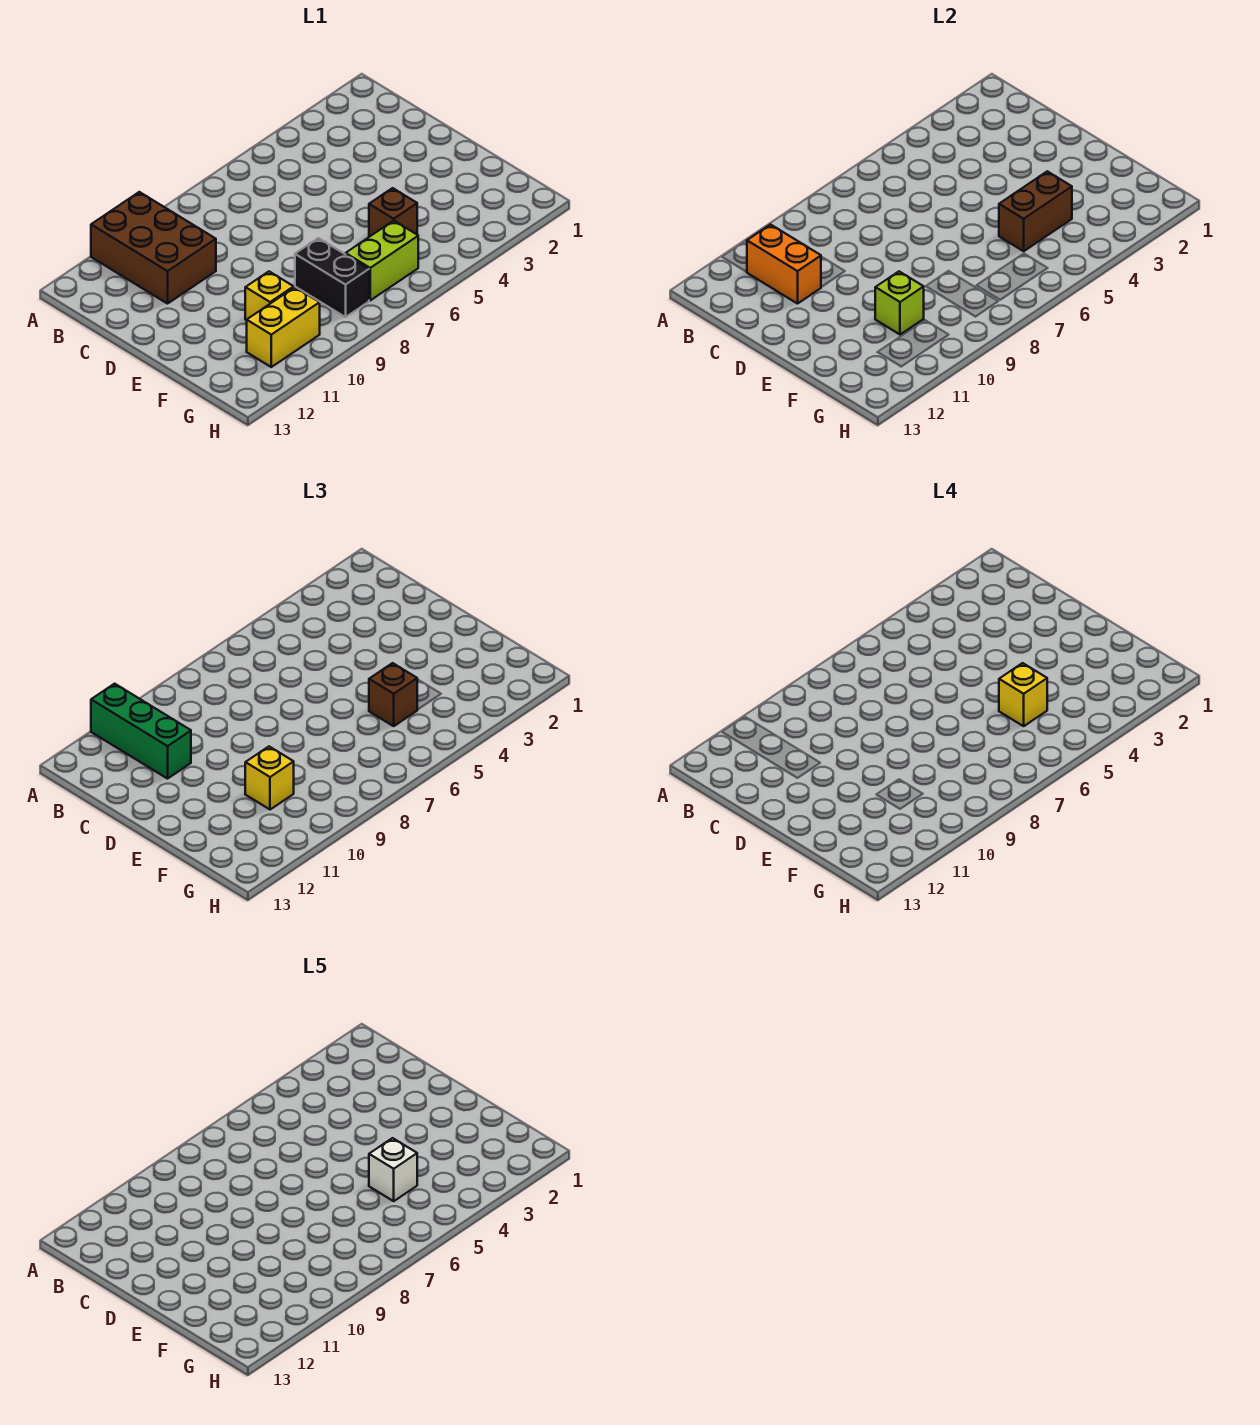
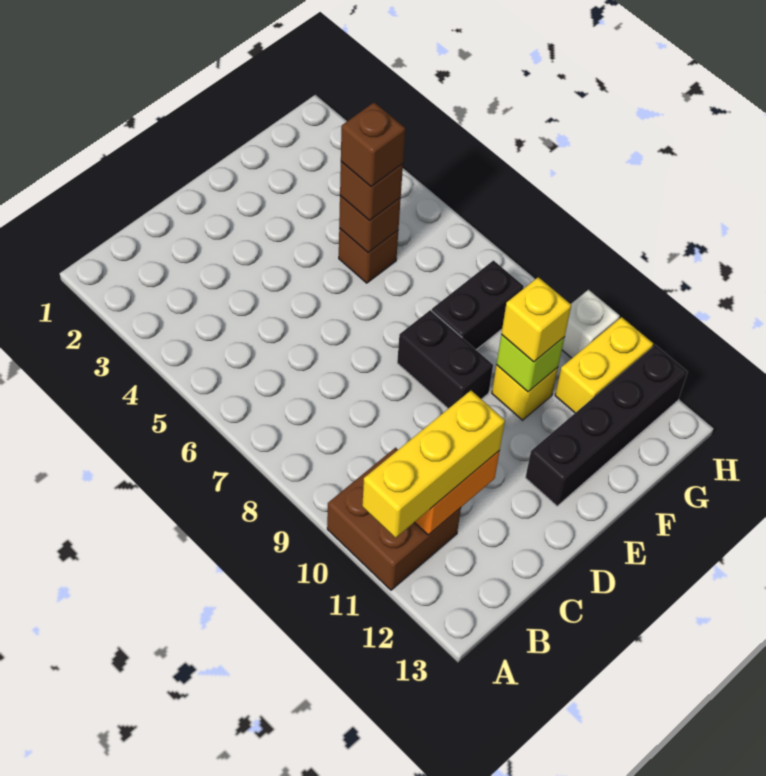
brown brick A10:C11 level 1 -> brown brick A10:B11 level 1
green brick A11:C11 level 3 -> yellow brick A11:C11 level 3
none -> black brick E8:E9 level 1
none -> black brick E12:H12 level 1
brown brick F4:F5 level 2 -> brown brick F5 level 2
yellow brick F5 level 4 -> brown brick F5 level 4
white brick F5 level 5 -> white brick H10 level 1
lime brick G6:G7 level 1 -> none
yellow brick G10:G11 level 1 -> yellow brick G11:H11 level 1

